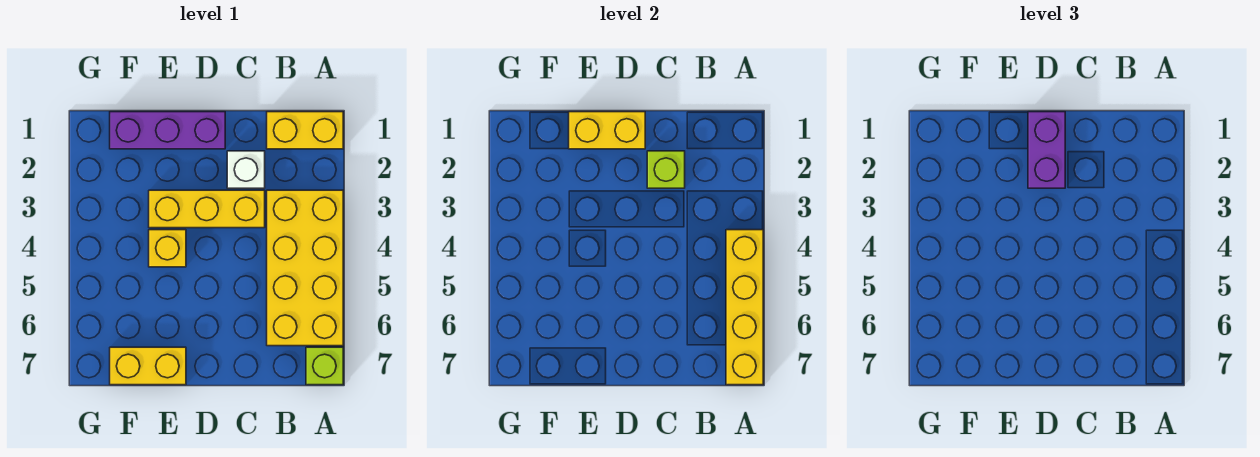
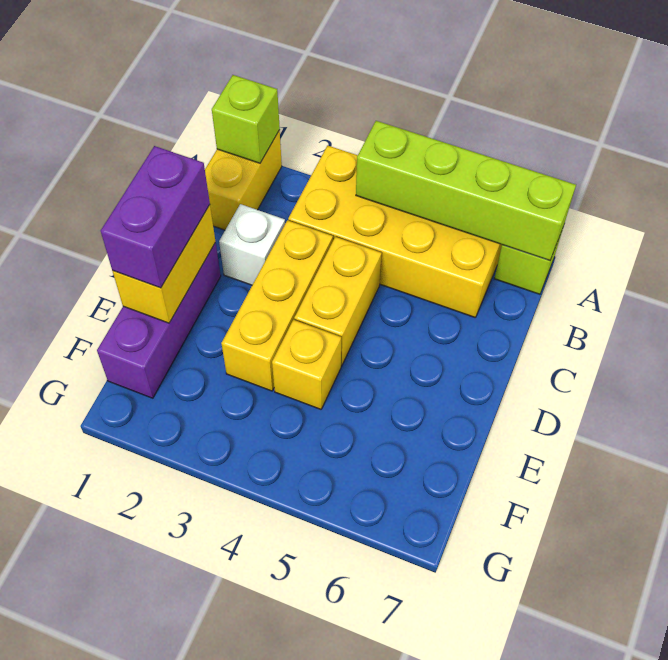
yellow brick A4:A7 level 2 -> lime brick A4:A7 level 2
lime brick C2 level 2 -> lime brick A1 level 2
purple brick D1:D2 level 3 -> purple brick D1:E1 level 3
yellow brick E7:F7 level 1 -> yellow brick C4:D4 level 1

